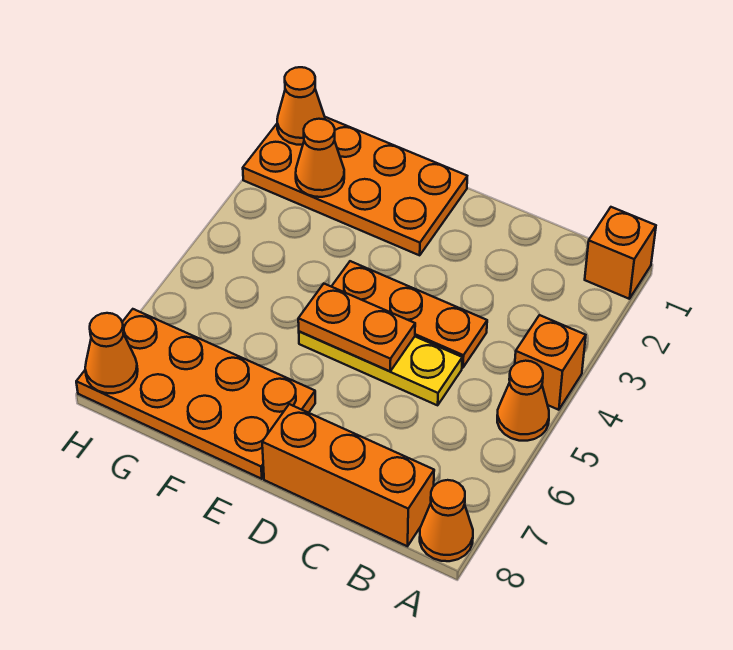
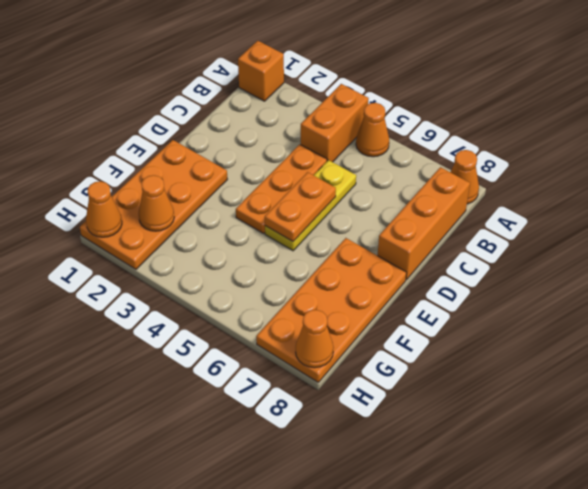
orange brick A4 level 1 -> orange brick A4:B4 level 1

